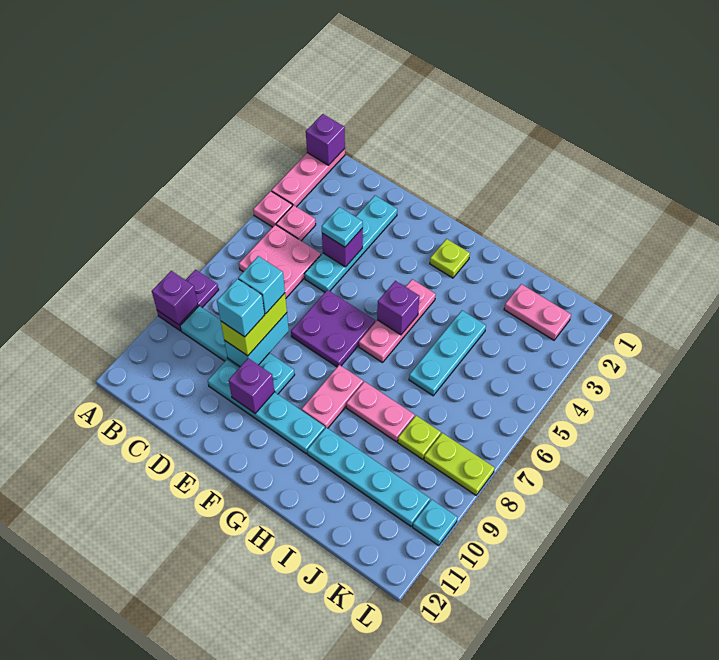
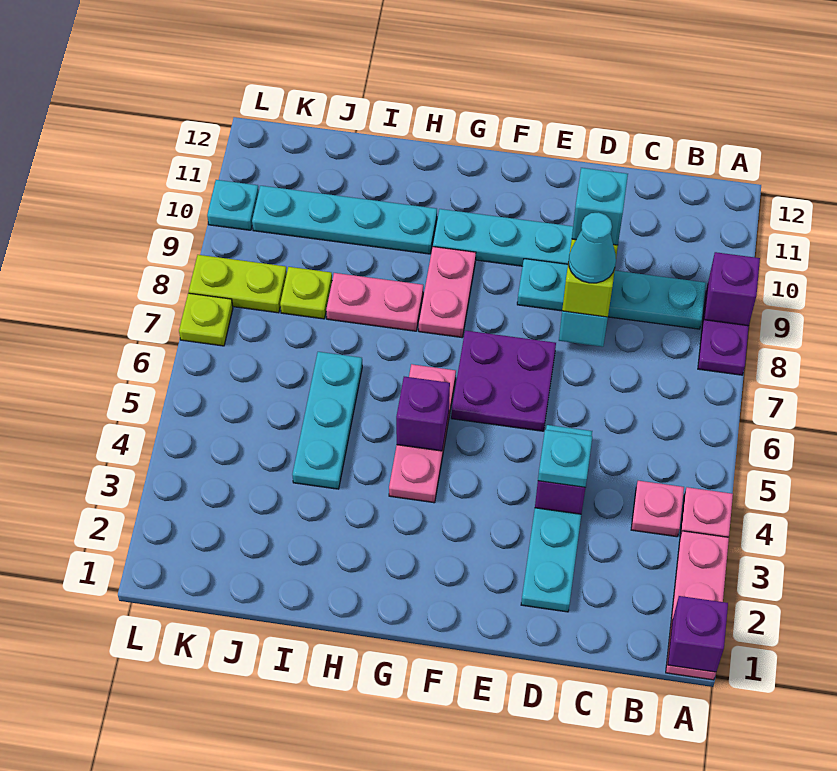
pink plate B5:C6 level 1 -> none
cyan brick D8 level 4 -> cyan cone D8 level 4
purple brick E10 level 2 -> none
lime plate G2 level 1 -> lime plate L7 level 1
pink plate J2:K2 level 1 -> none

